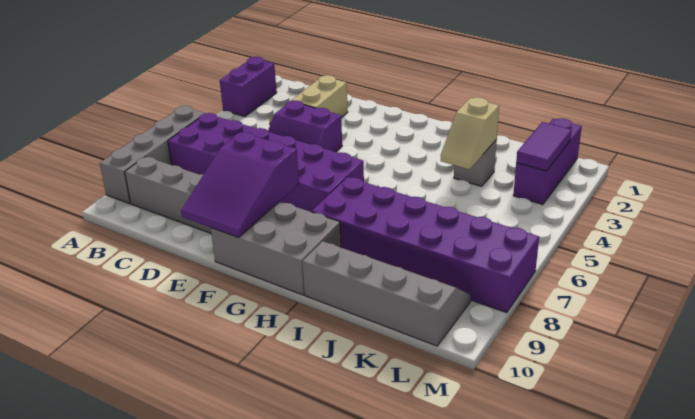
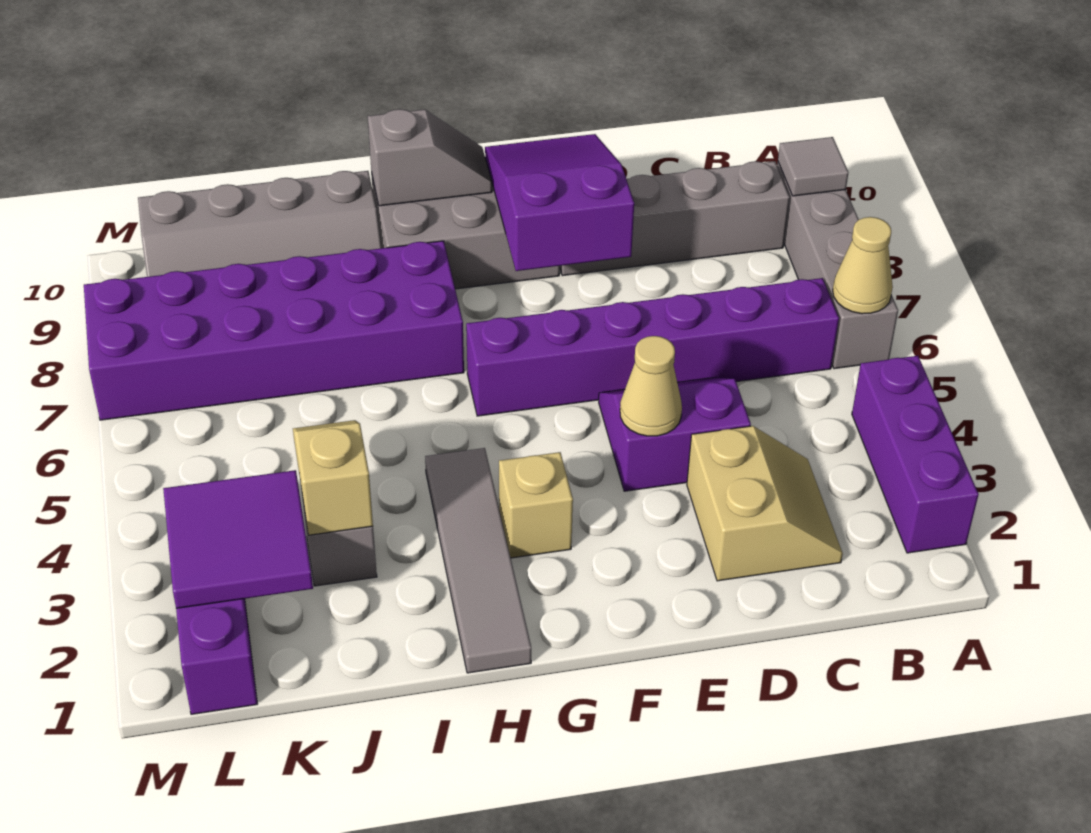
purple brick A2:A3 level 1 -> purple brick A2:A4 level 1
none -> tan cone A6 level 2
none -> grey tile A9 level 2
purple brick B6:G7 level 1 -> purple brick B6:G6 level 1
none -> tan cone E4 level 2
none -> tan brick G3 level 1
none -> grey slope G10:H10 level 2 top H
none -> grey tile H1:H4 level 1
purple tile L2:L3 level 2 -> purple tile K2:L3 level 2

